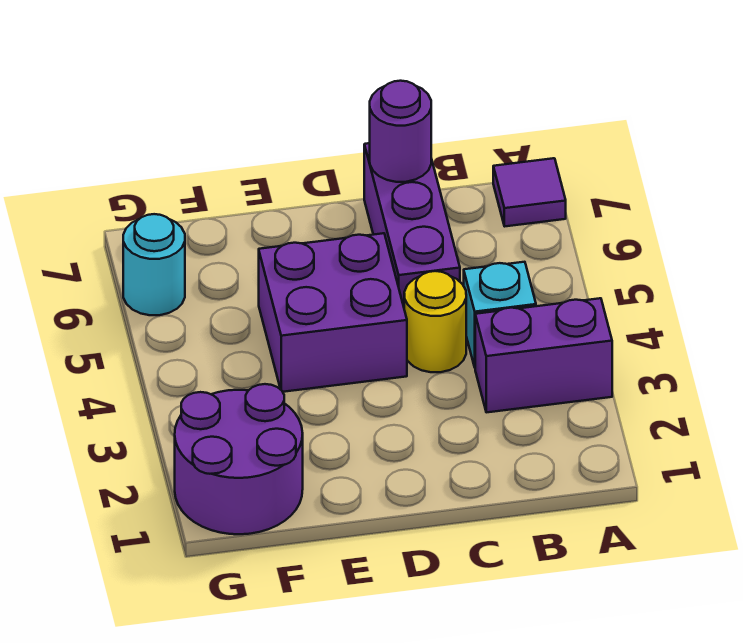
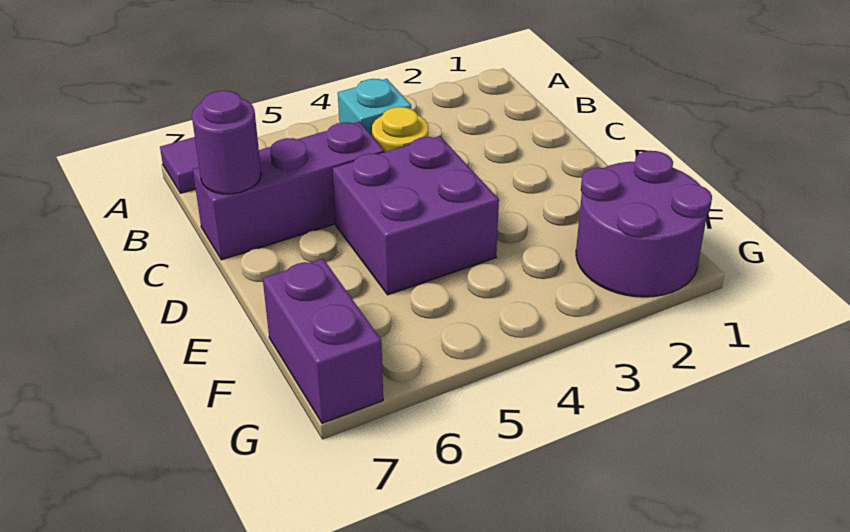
purple brick A3:B3 level 1 -> purple brick F7:G7 level 1
cyan round brick G6 level 1 -> none

